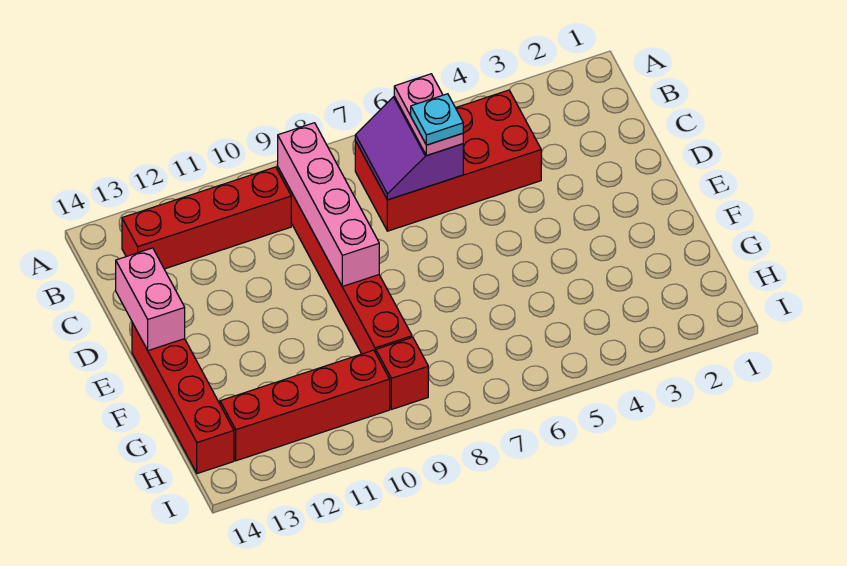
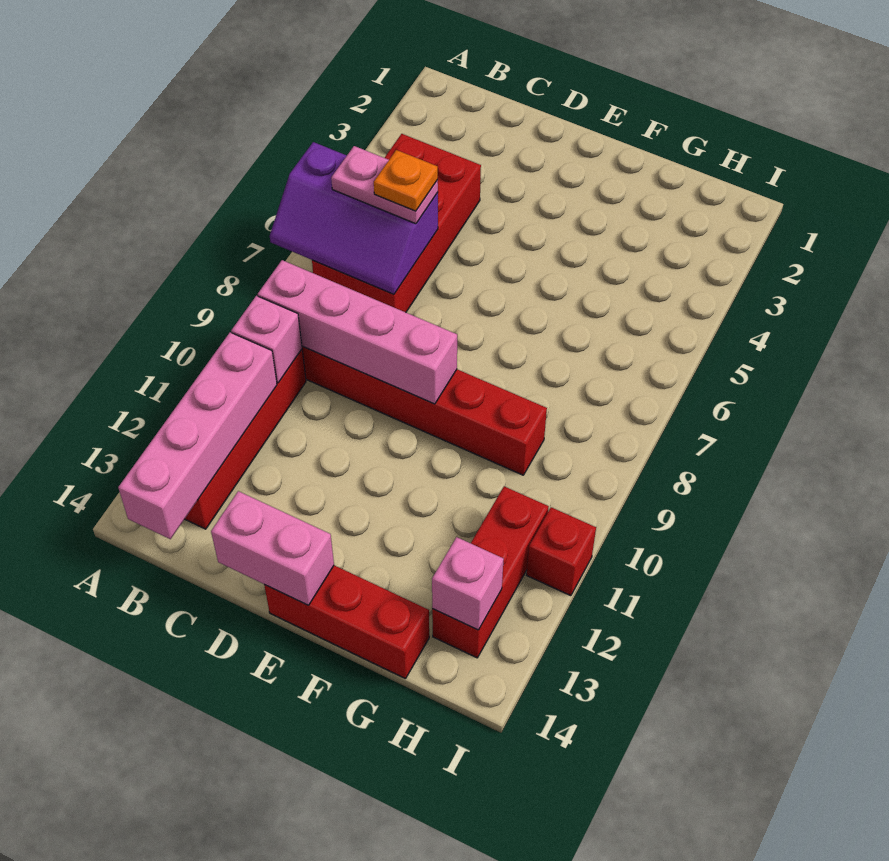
purple slope B6:C7 level 2 top 6 -> purple slope A6:C7 level 2 top 6
none -> pink brick B10 level 2
none -> pink brick B11:B14 level 2
cyan plate C6 level 4 -> orange plate C6 level 4
red brick E14:H14 level 1 -> red brick E14:G14 level 1
red brick H9 level 1 -> red brick I11 level 1
red brick H10:H13 level 1 -> red brick H11:H13 level 1
none -> pink brick H13 level 2

